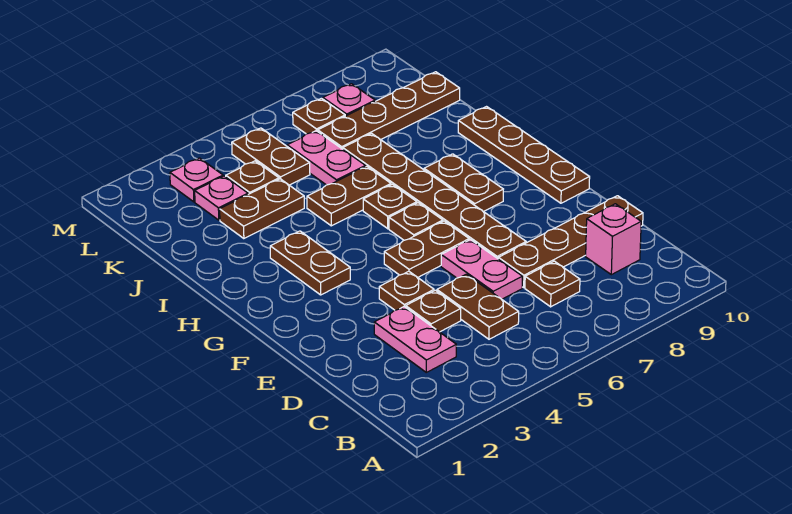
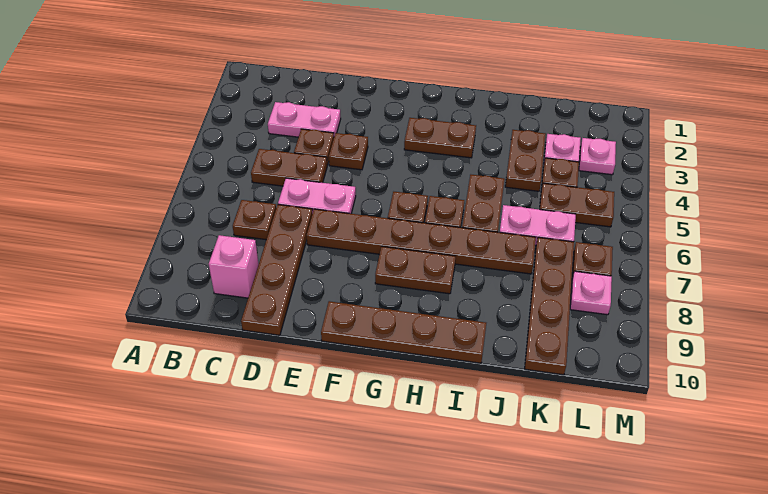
brown plate F5:F6 level 1 -> none

